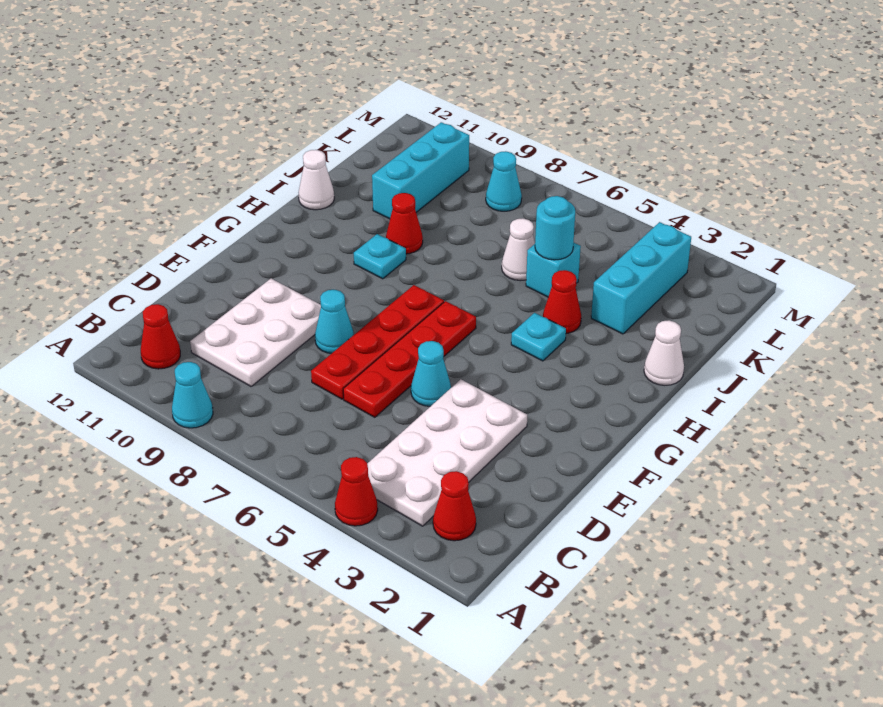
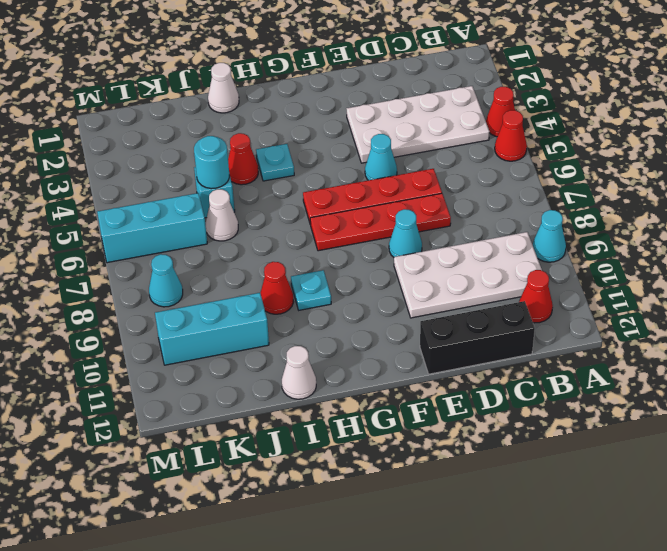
red cone B2 level 1 -> red cone A5 level 1
white plate C9:E10 level 1 -> white plate B9:E10 level 1
none -> black brick C12:E12 level 1
cyan brick J3:L3 level 1 -> cyan brick K6:M6 level 1

